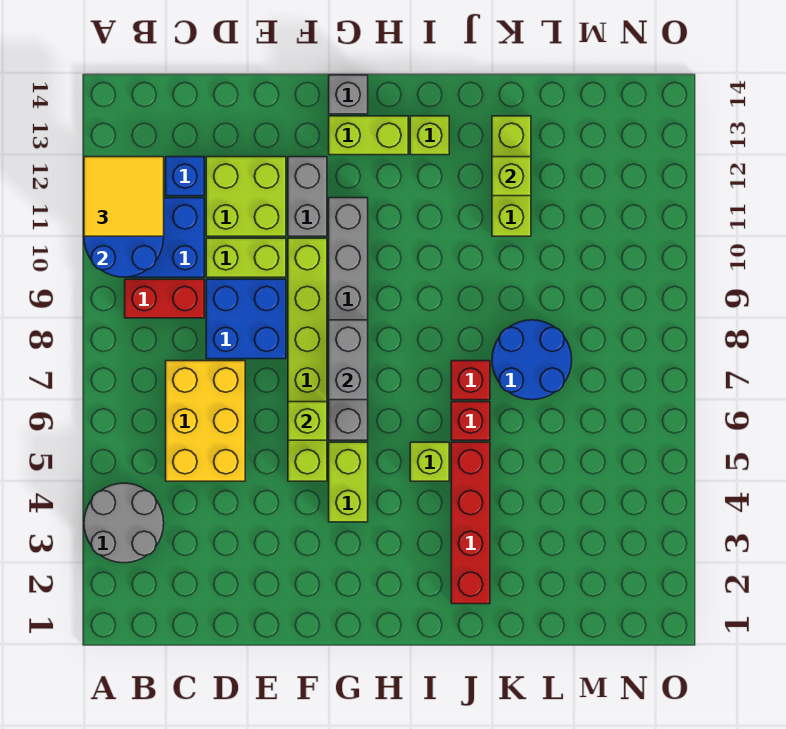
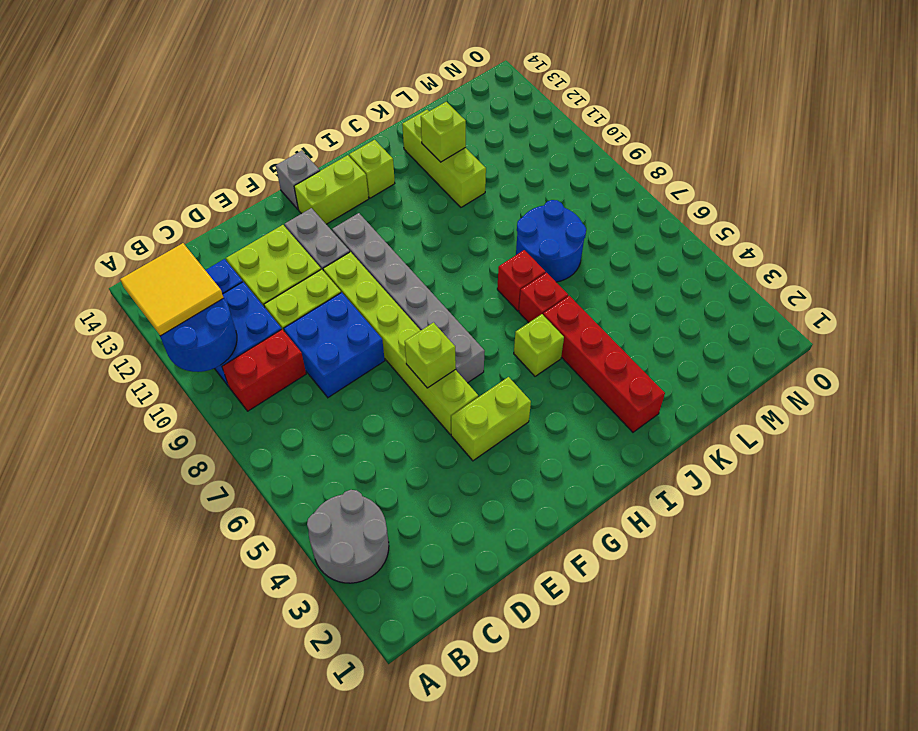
yellow brick C5:D7 level 1 -> none
lime brick G4:G5 level 1 -> lime brick F4:G4 level 1
grey brick G7:G8 level 2 -> none

